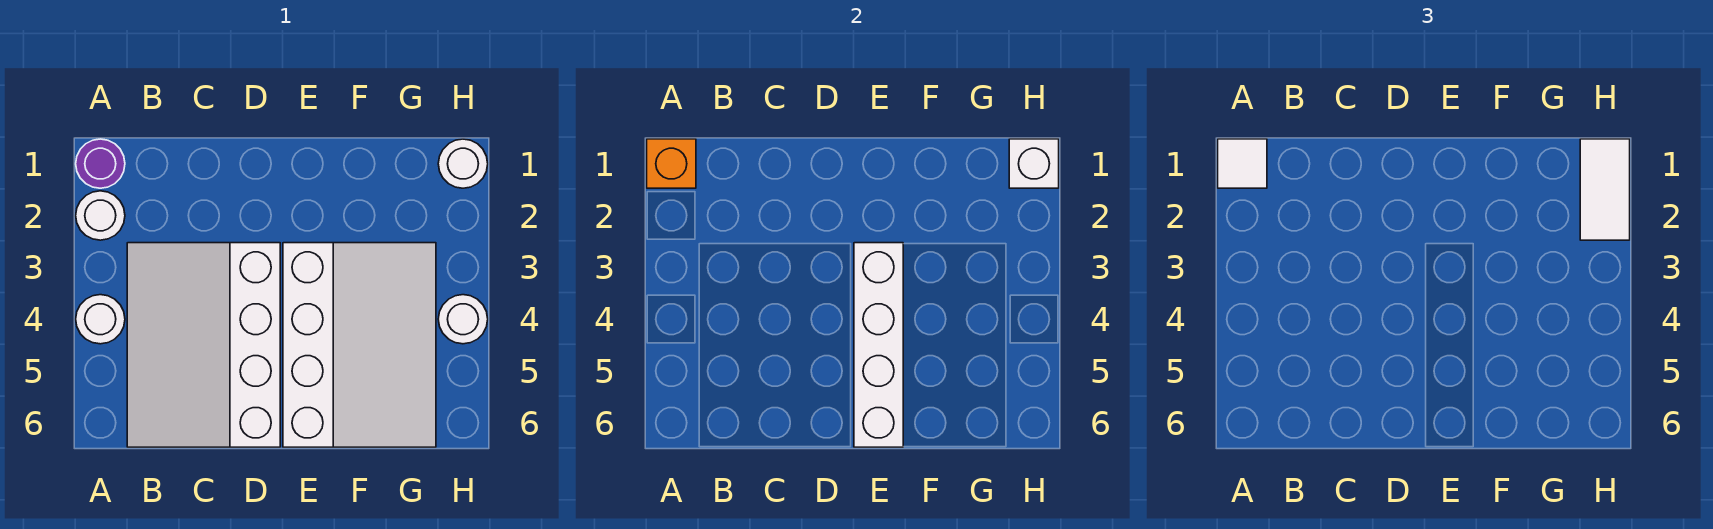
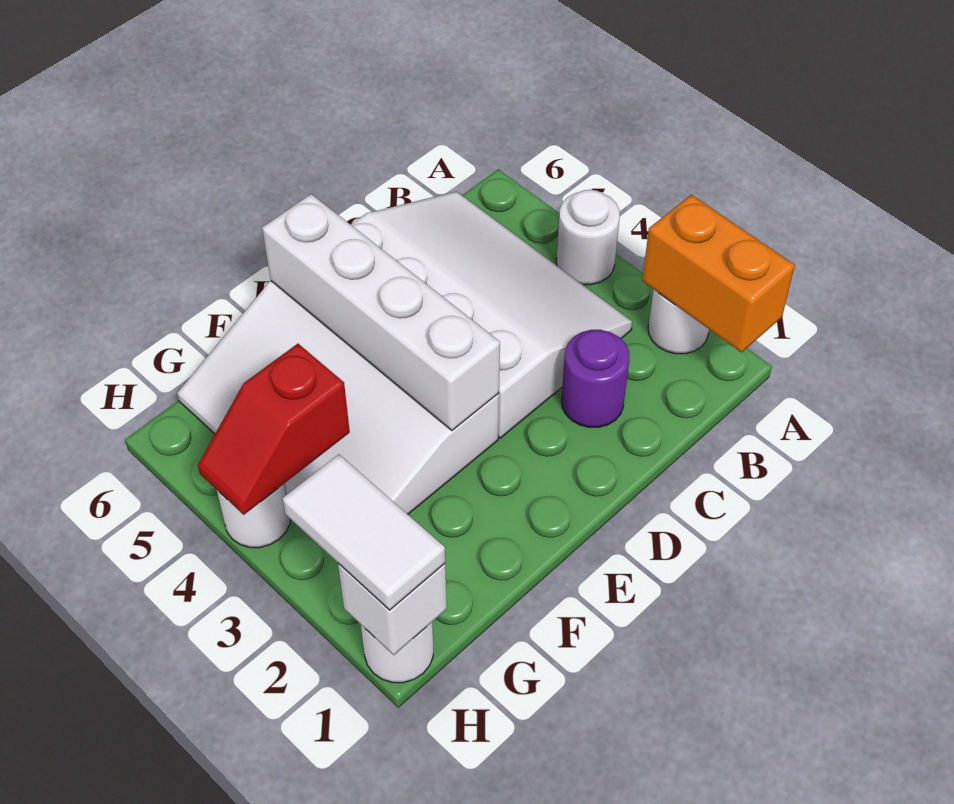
purple round brick A1 level 1 -> purple round brick C2 level 1
orange brick A1 level 2 -> orange brick A1:A2 level 2
white tile A1 level 3 -> none
none -> red slope G4:H4 level 2 top G

